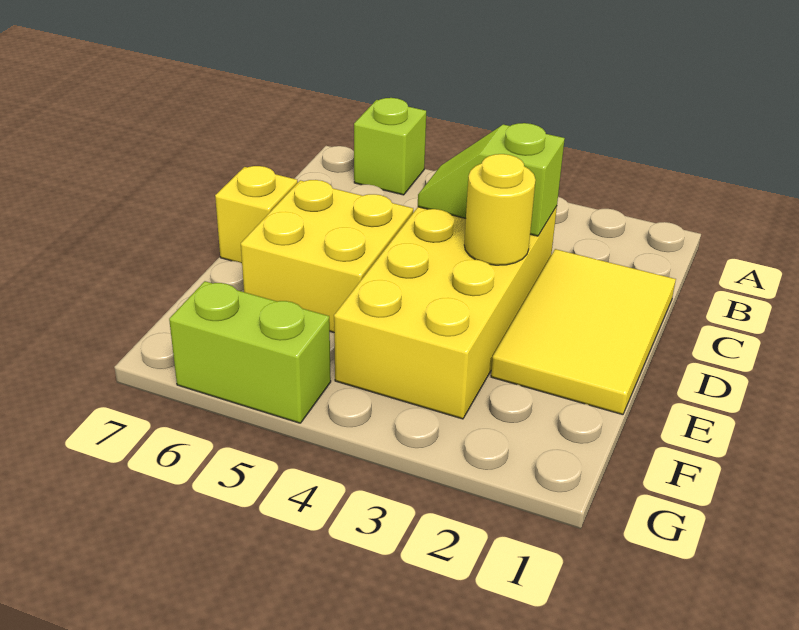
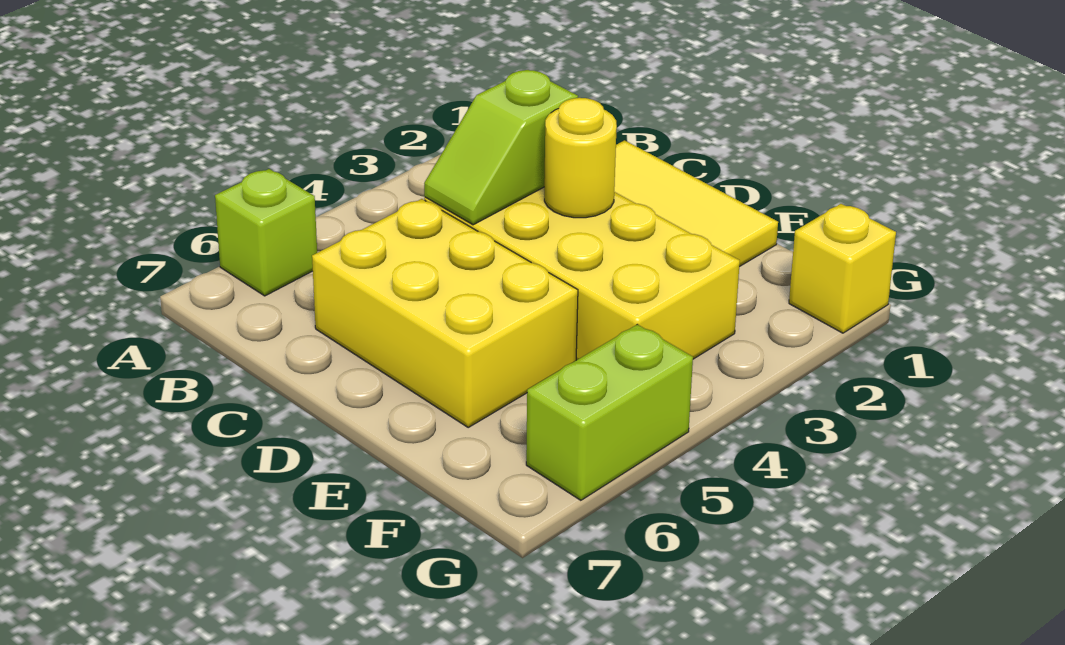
yellow brick D5:E6 level 1 -> yellow brick C5:E6 level 1
yellow brick D7 level 1 -> yellow brick G1 level 1

